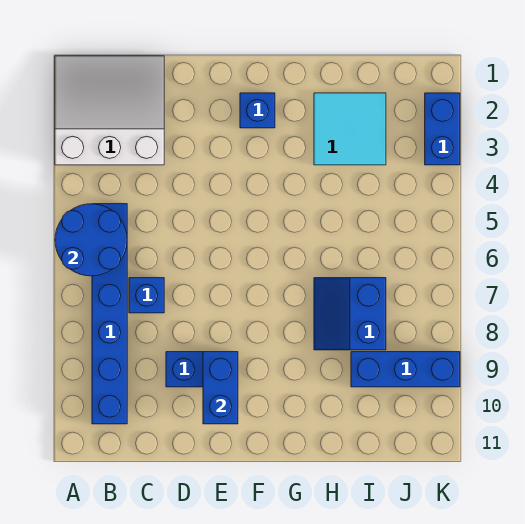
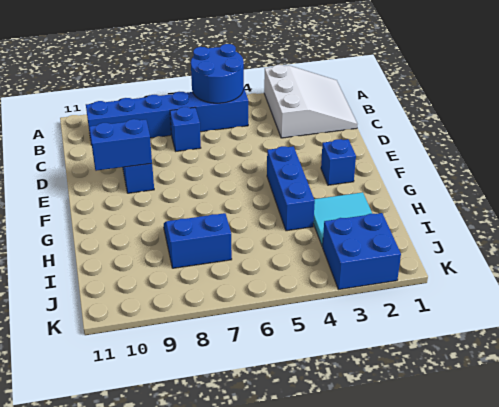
blue brick I9:K9 level 1 -> blue brick F4:H4 level 1
blue brick K2:K3 level 1 -> blue brick J2:K3 level 1

